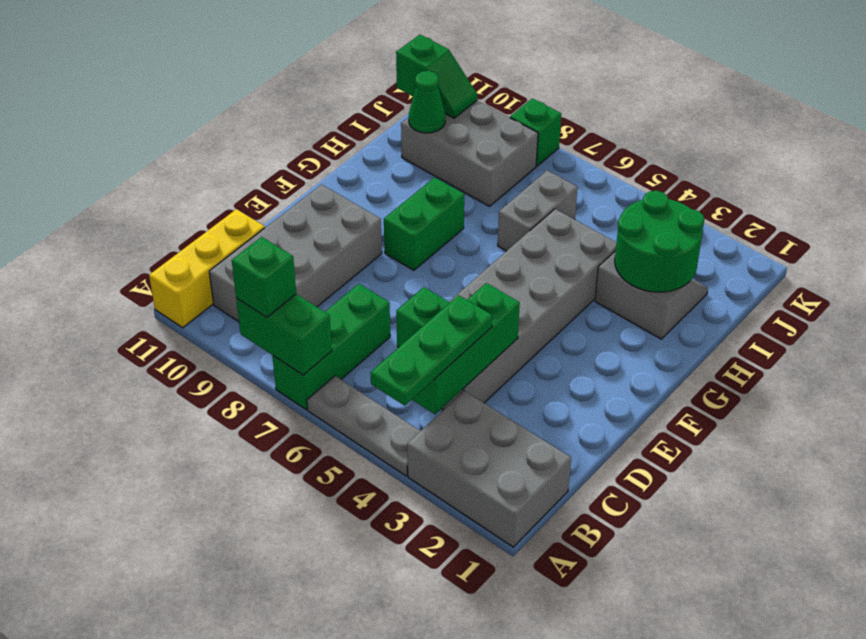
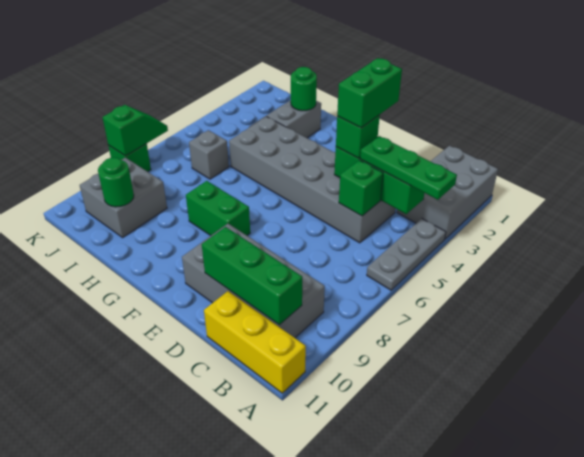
green brick A7:C7 level 1 -> green brick B10:D10 level 2
green brick A7:A8 level 2 -> green brick D3:D4 level 4
green brick A8 level 3 -> green brick D4 level 3
green round brick H2:I3 level 2 -> green round brick H2 level 2
grey brick H6:I6 level 1 -> grey brick I6 level 1
grey brick I8:J10 level 1 -> grey brick I9:J10 level 1
green cone I10 level 2 -> green round brick I10 level 2
green slope J10:J11 level 2 top 11 -> green slope K7:K8 level 2 top 8

